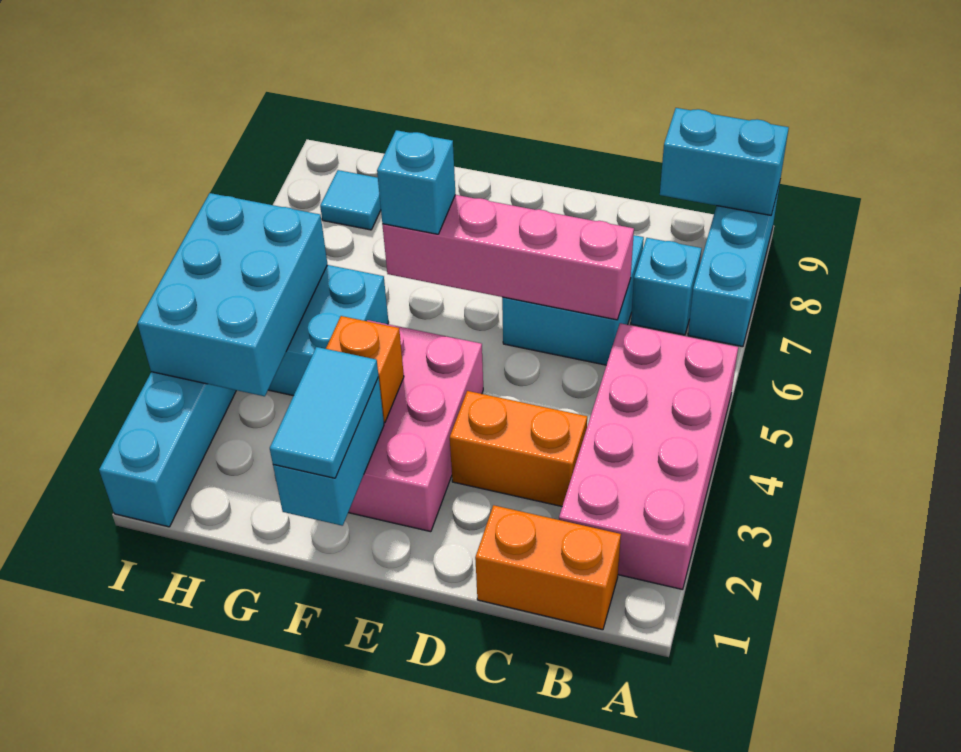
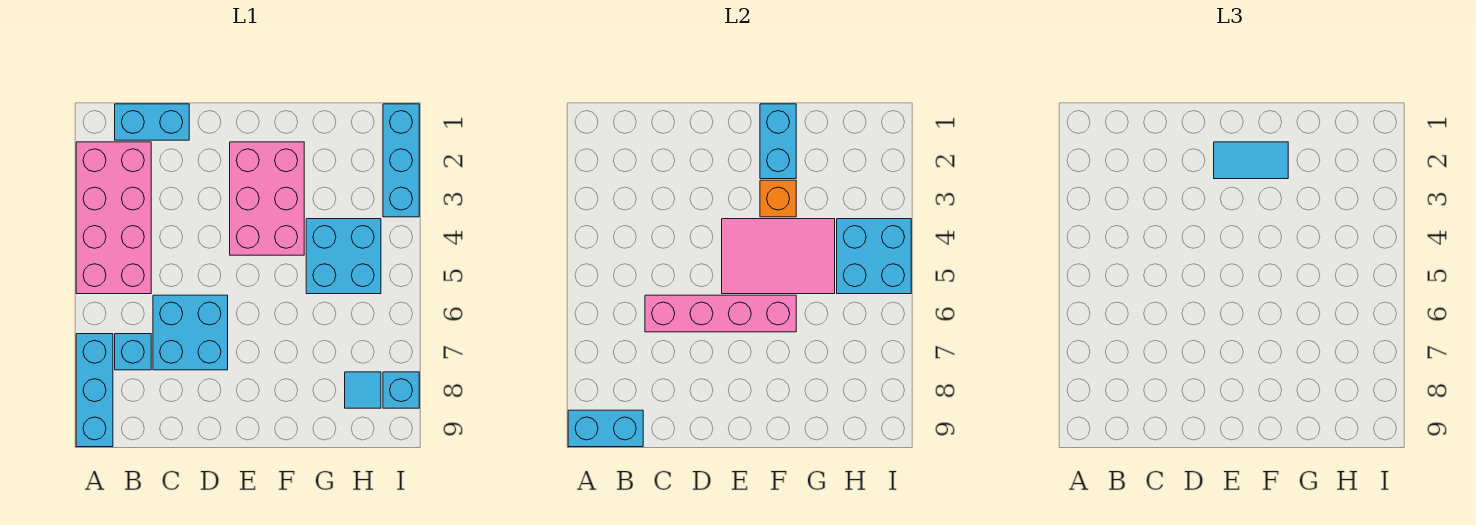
orange brick B1:C1 level 1 -> cyan brick B1:C1 level 1
orange brick C3:D3 level 1 -> none
none -> pink tile E4:G5 level 2
cyan tile F1:F2 level 3 -> cyan tile E2:F2 level 3
cyan brick F6 level 3 -> cyan brick I8 level 1
cyan brick H3:I5 level 2 -> cyan brick H4:I5 level 2

